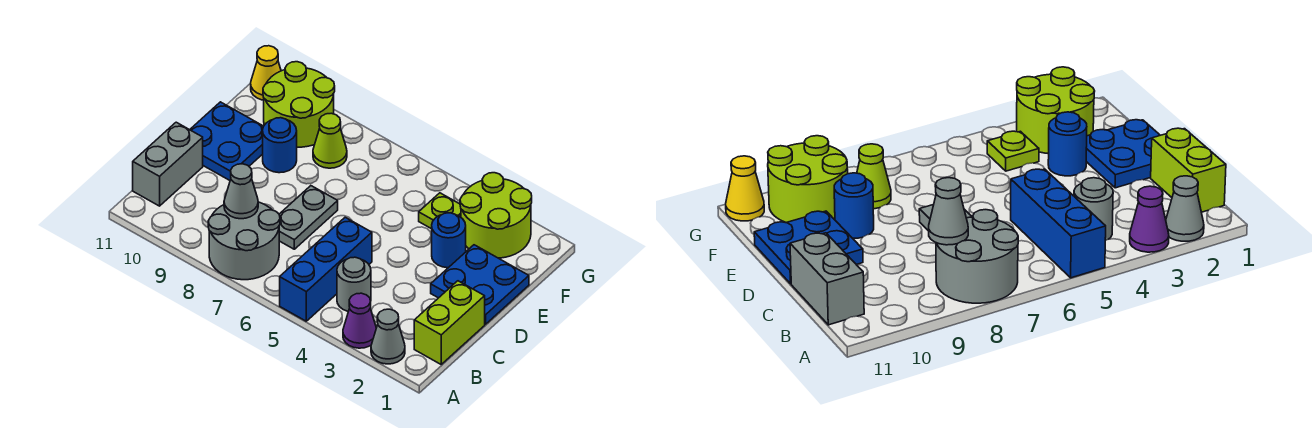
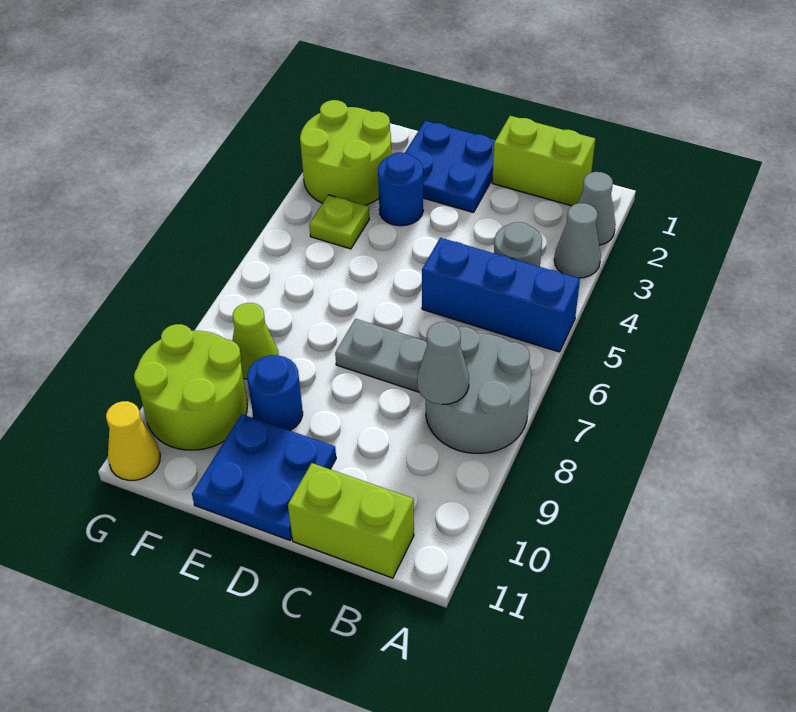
purple cone A3 level 1 -> grey cone A3 level 1
grey brick B11:C11 level 1 -> lime brick B11:C11 level 1

